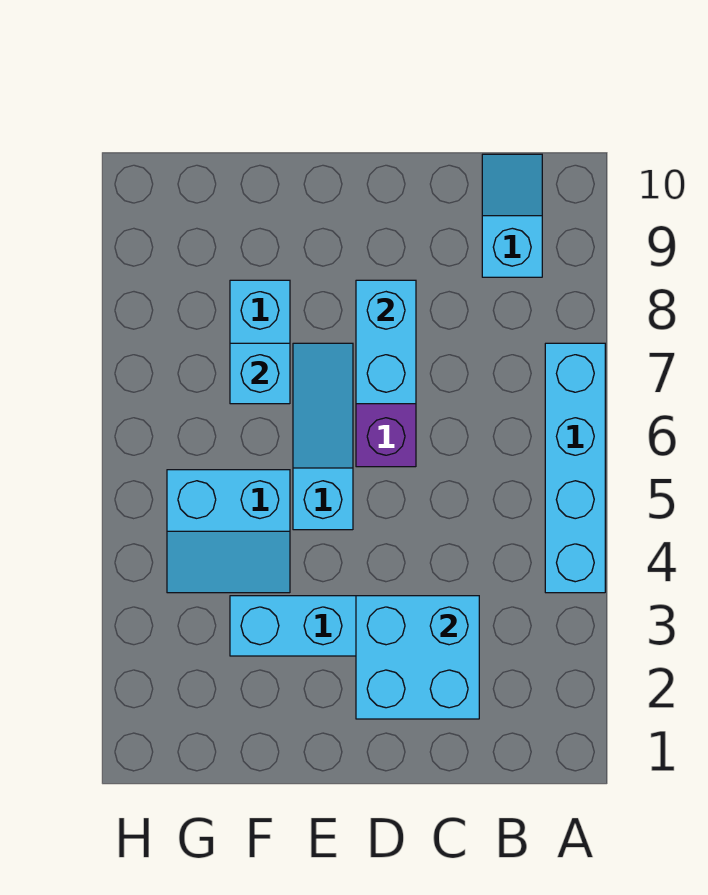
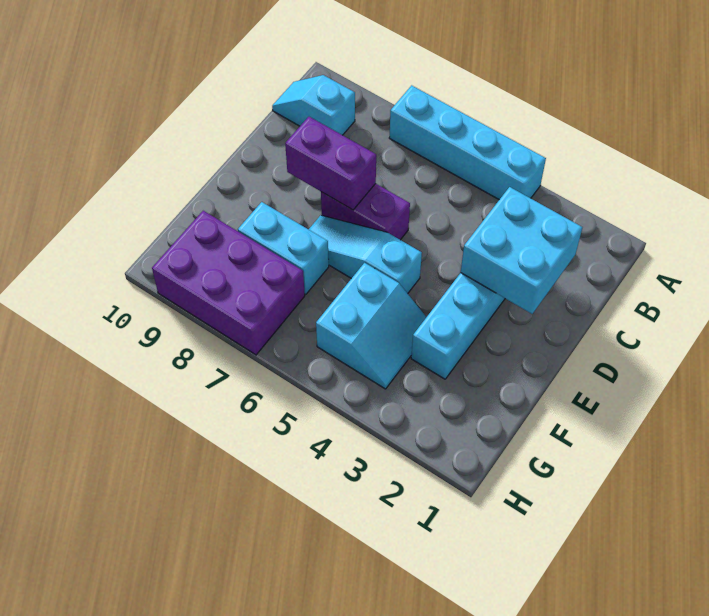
cyan brick D7:D8 level 2 -> purple brick D7:D8 level 2
cyan brick F7 level 2 -> none
none -> purple brick G7:H9 level 1

